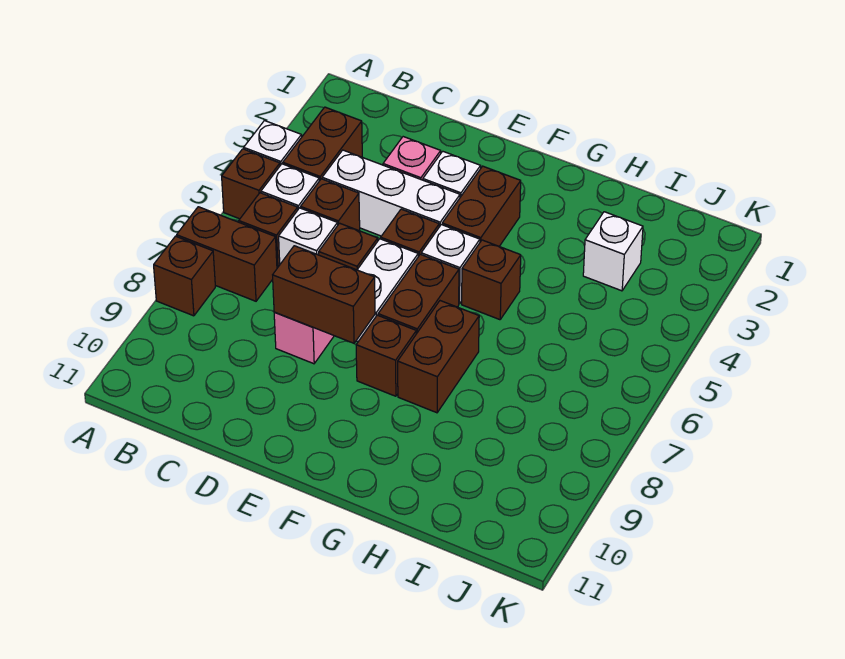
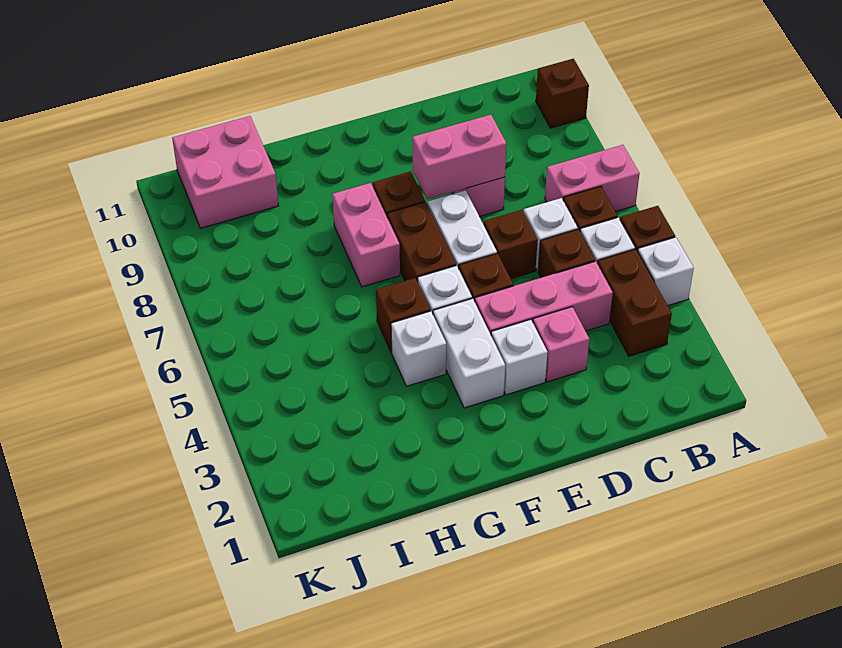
brown brick A7:B7 level 1 -> pink brick A7:B7 level 1
brown brick A8 level 1 -> brown brick A10 level 1
white brick C4:E4 level 1 -> pink brick C4:E4 level 1
brown brick D8:E8 level 2 -> pink brick D8:E8 level 2
brown brick F3:F4 level 1 -> white brick F3:F4 level 1
brown brick G7:G8 level 1 -> pink brick G7:G8 level 1
white brick I3 level 1 -> white brick G4 level 1
none -> pink brick I10:J11 level 1

